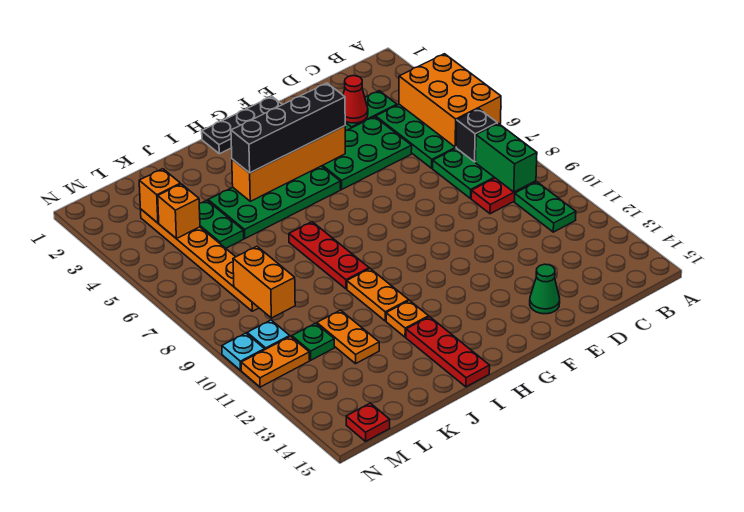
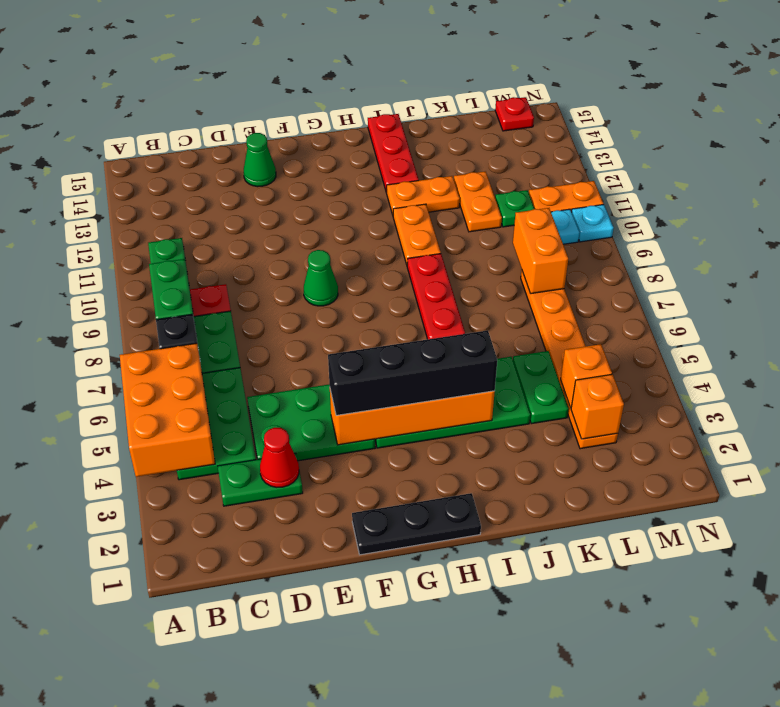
none -> green cone F9 level 1
orange plate I12 level 1 -> orange plate I12:J12 level 1

